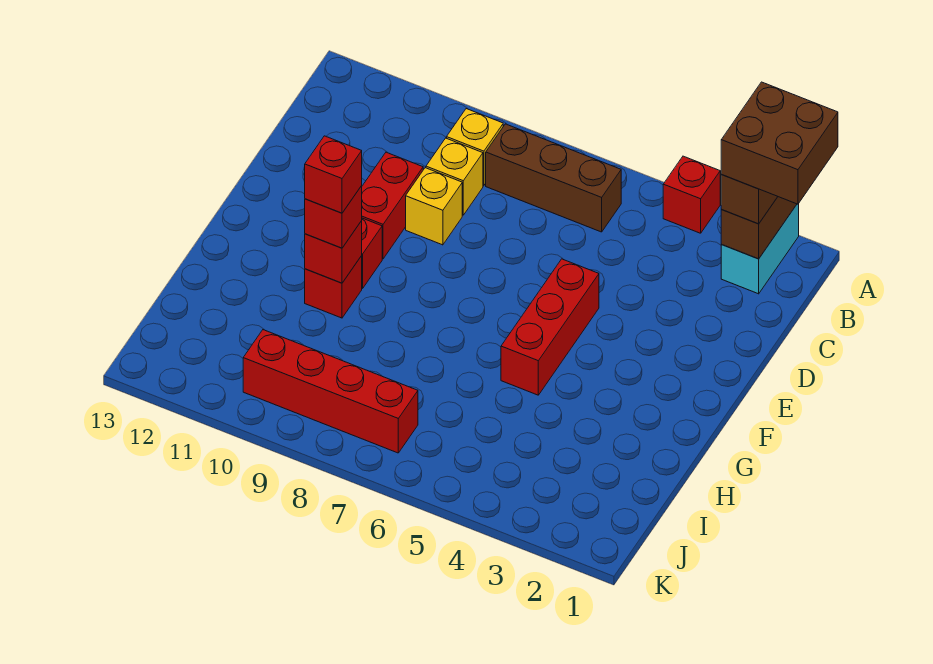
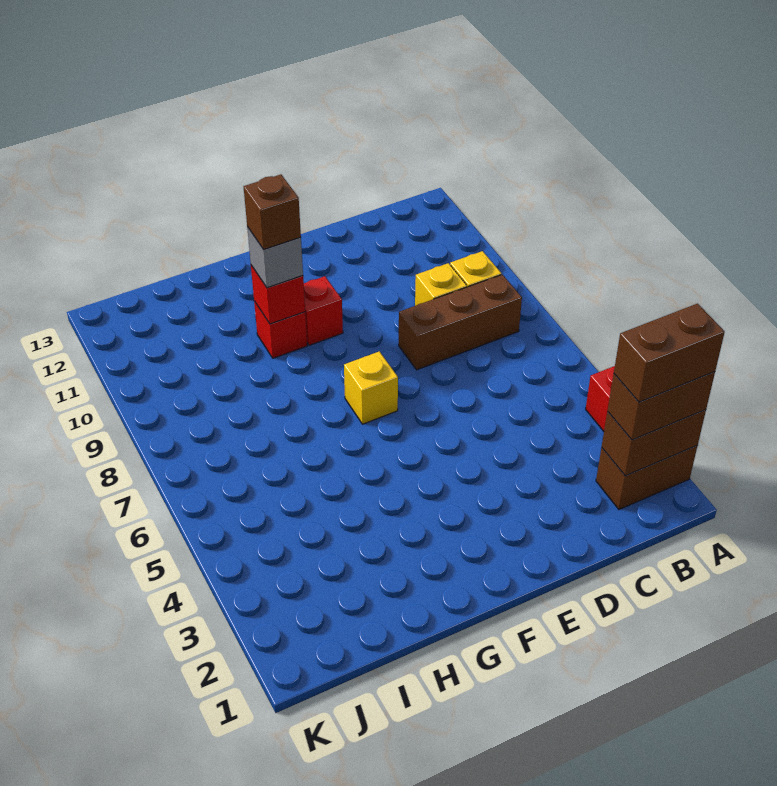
brown brick A1:B2 level 4 -> brown brick A2:B2 level 4
cyan brick A2:B2 level 1 -> brown brick A2:B2 level 1
brown brick B6:B8 level 1 -> brown brick B8:D8 level 1
yellow brick D9 level 1 -> yellow brick F7 level 1
red brick D10:E10 level 1 -> none
red brick E5:G5 level 1 -> none
red brick G10 level 3 -> grey brick G10 level 3
red brick G10 level 4 -> brown brick G10 level 4
red brick J7:J10 level 1 -> none

